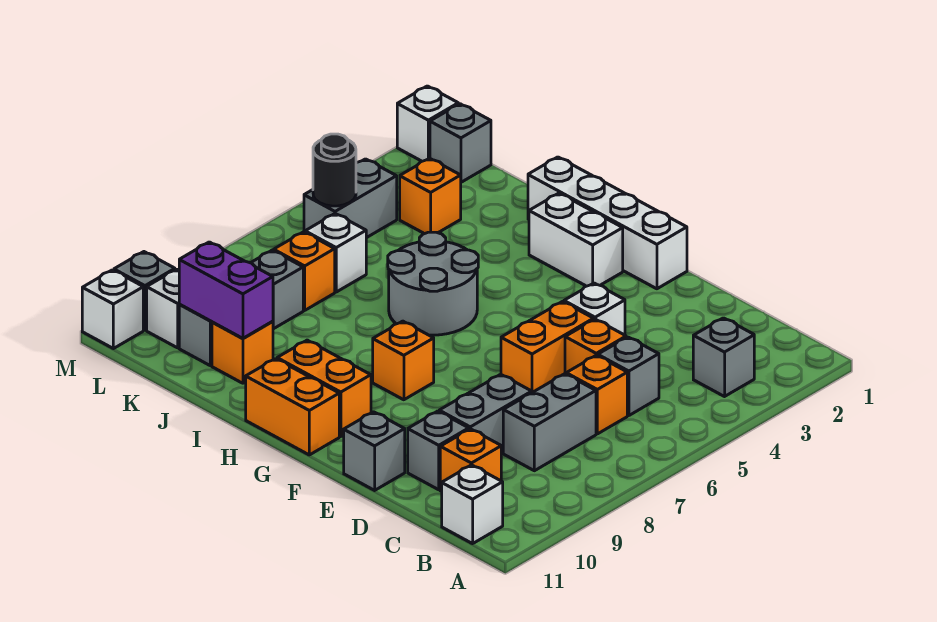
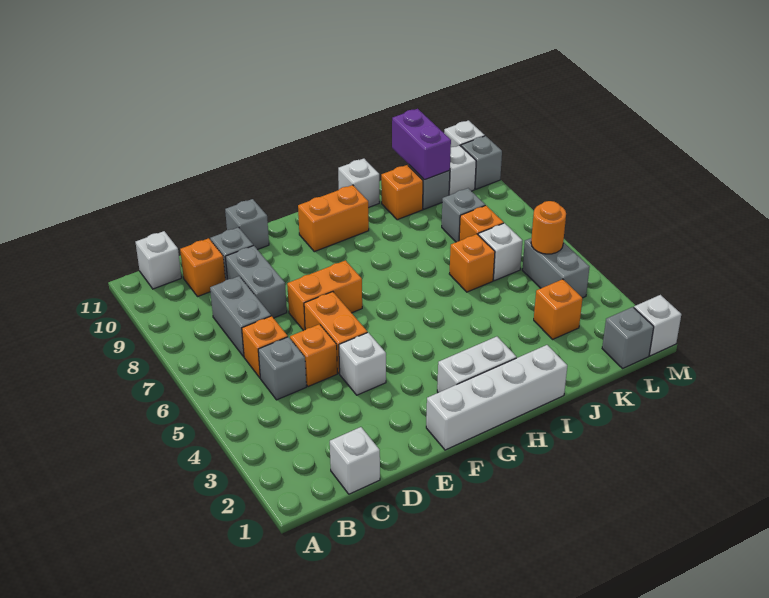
grey brick B3 level 1 -> none
none -> white brick C1 level 1
orange brick G8 level 1 -> orange brick J6 level 1
orange brick G11:H11 level 1 -> orange brick E7:F7 level 1
grey round brick H5:I6 level 1 -> none
none -> white brick I11 level 1
purple brick J10:K10 level 2 -> purple brick K10:K11 level 2
black round brick L5 level 2 -> orange round brick L5 level 2

